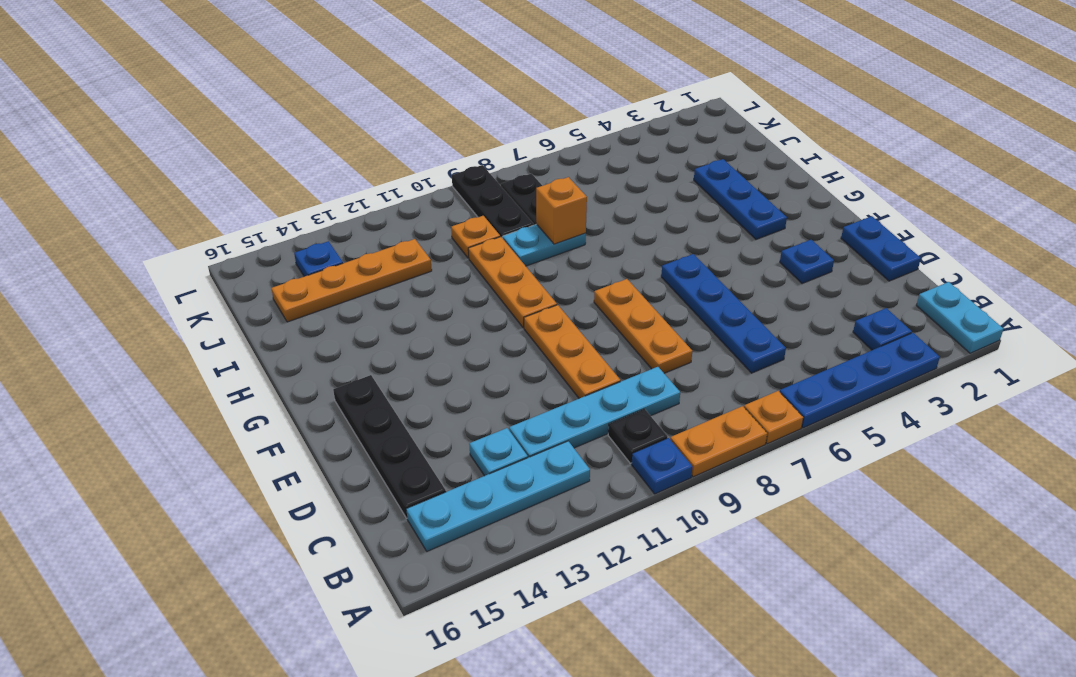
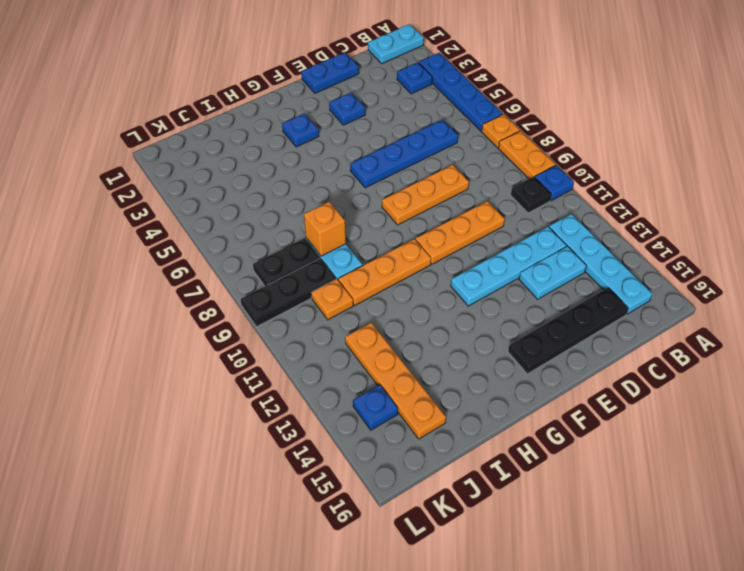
cyan plate C9:C12 level 1 -> cyan plate C12:F12 level 1
cyan plate C13 level 1 -> cyan plate C13:D13 level 1
blue plate G3:I3 level 1 -> blue plate G3 level 1

